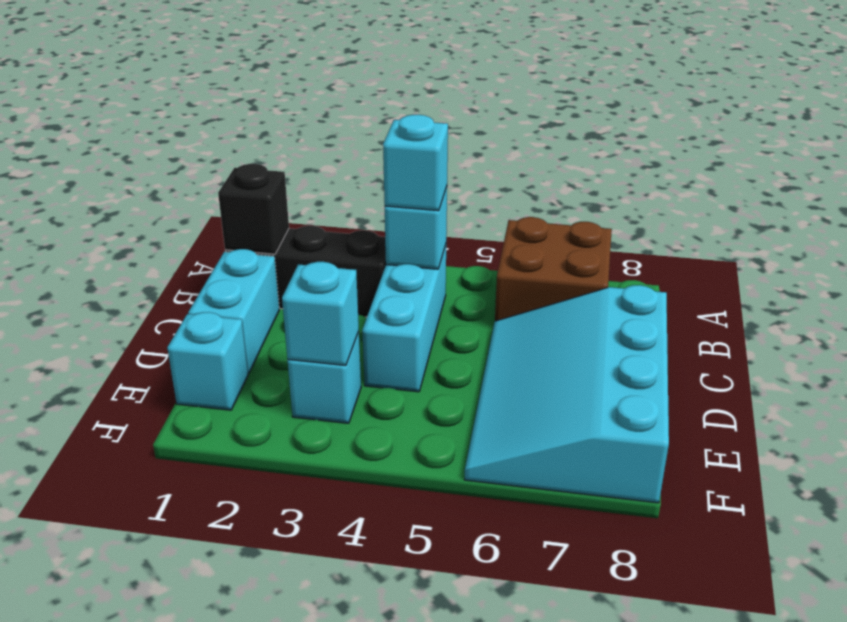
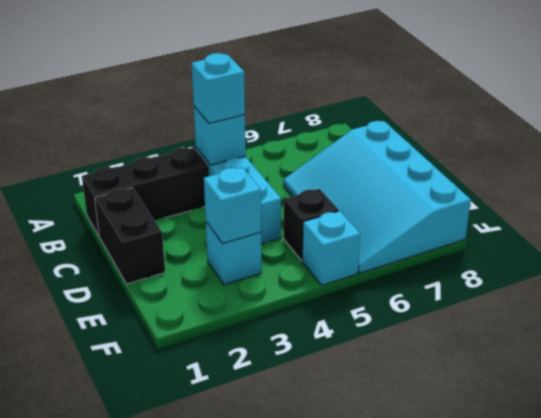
brown brick A6:B7 level 1 -> none
black brick B1 level 2 -> black brick E5 level 1
cyan brick C1:D1 level 1 -> black brick C1:D1 level 1
cyan brick E1 level 1 -> cyan brick F5 level 1

